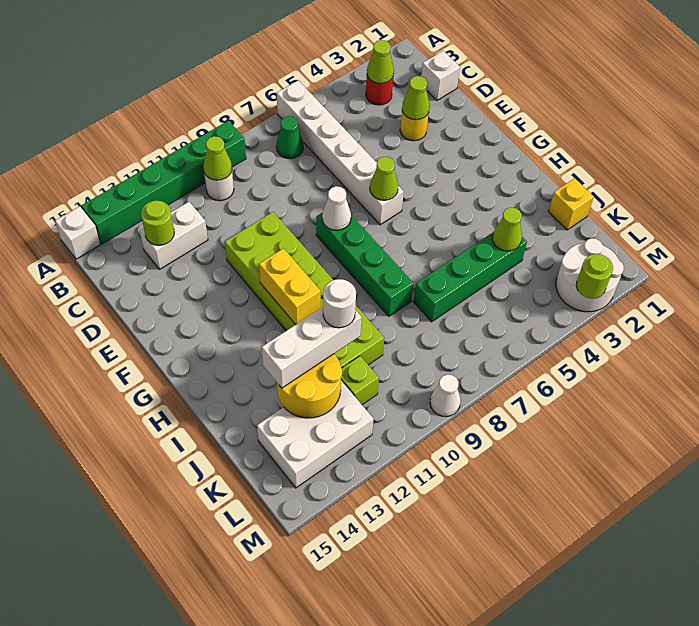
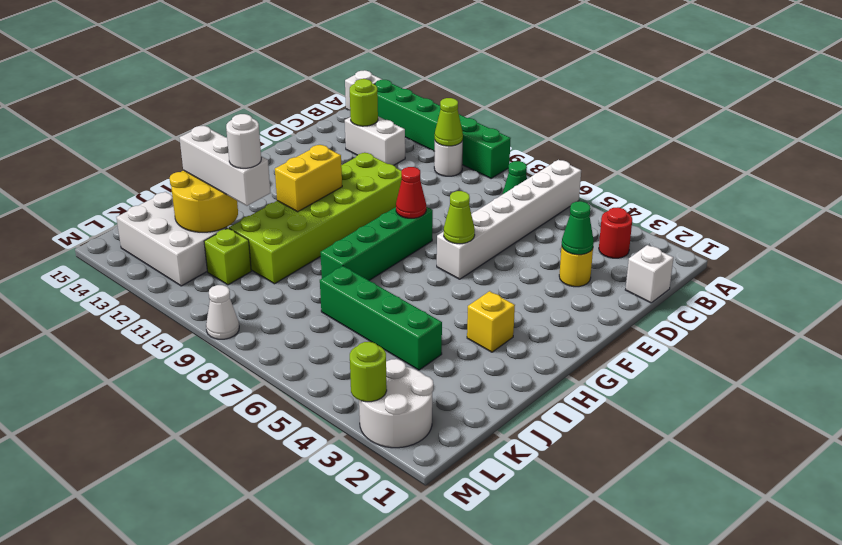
lime cone B3 level 2 -> none
lime cone D3 level 2 -> green cone D3 level 2
white cone F8 level 2 -> red cone F8 level 2
yellow brick J1 level 1 -> yellow brick H3 level 1
lime cone J4 level 2 -> none

